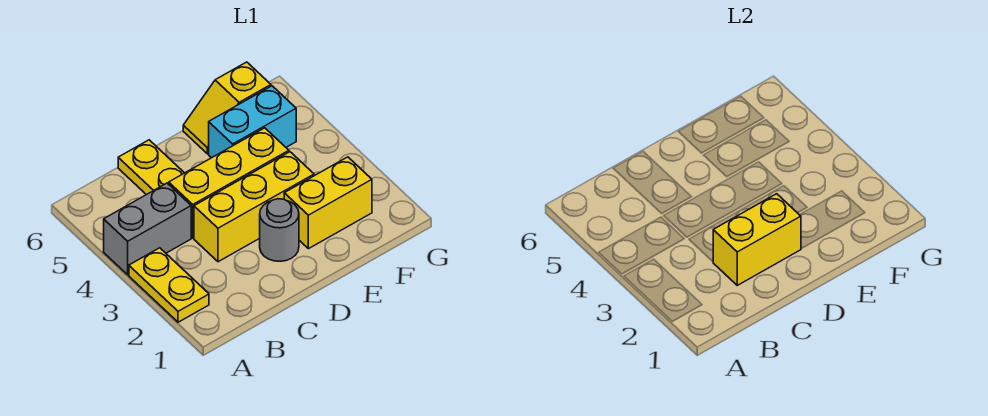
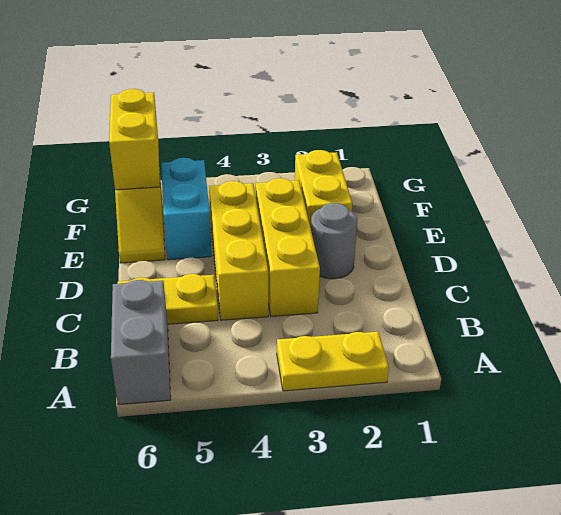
grey brick A4:B4 level 1 -> grey brick A6:B6 level 1
yellow brick C2:D2 level 2 -> yellow brick F6:G6 level 2

